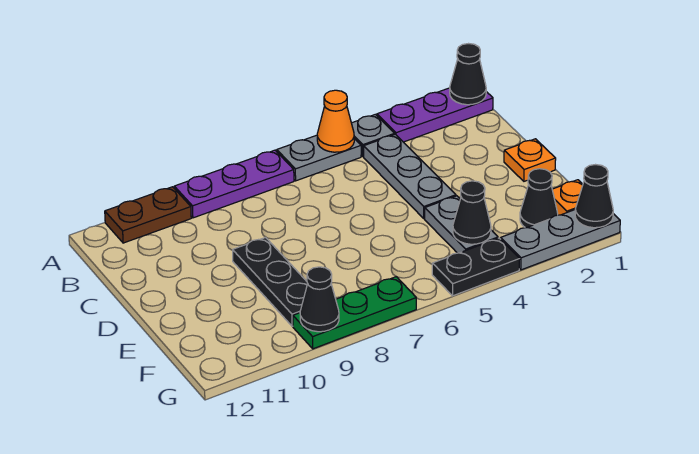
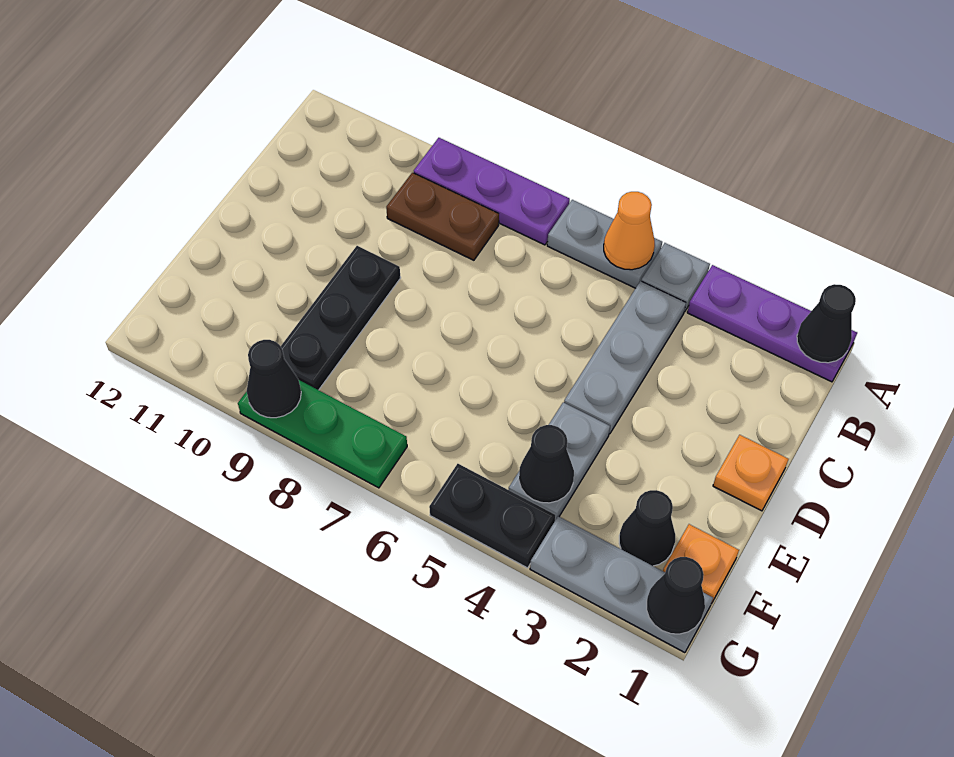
brown plate A10:A11 level 1 -> brown plate B8:B9 level 1

